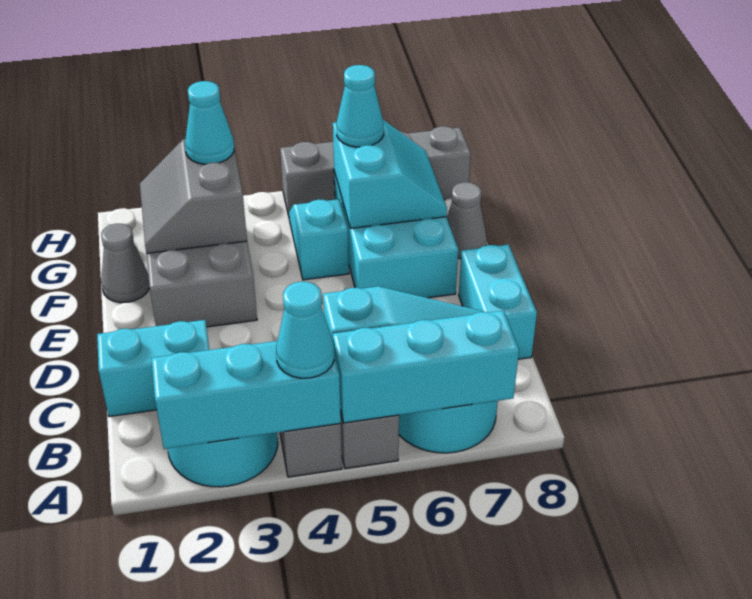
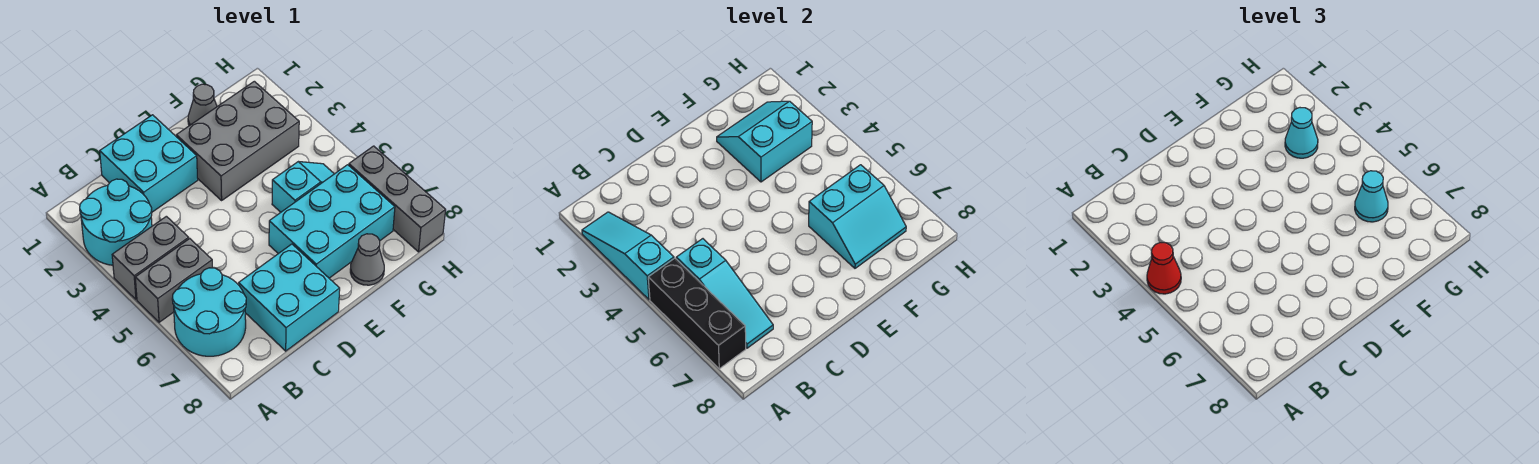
cyan brick A2:A4 level 2 -> cyan slope A2:A4 level 2 top 4
cyan cone A4 level 3 -> red cone A4 level 3
cyan brick A5:A7 level 2 -> black brick A5:A7 level 2
cyan brick C1:C2 level 1 -> cyan brick C1:D2 level 1
cyan brick C8:D8 level 1 -> cyan brick C7:D8 level 1
grey slope F2:G3 level 2 top 3 -> cyan slope F2:G3 level 2 top 3
grey brick H5:H8 level 1 -> grey brick H6:H8 level 1

